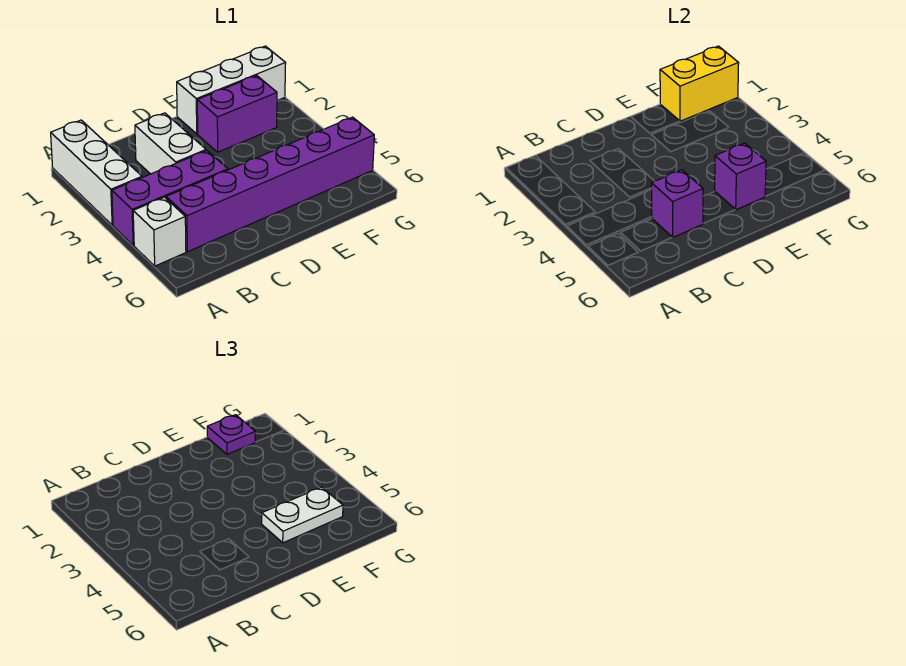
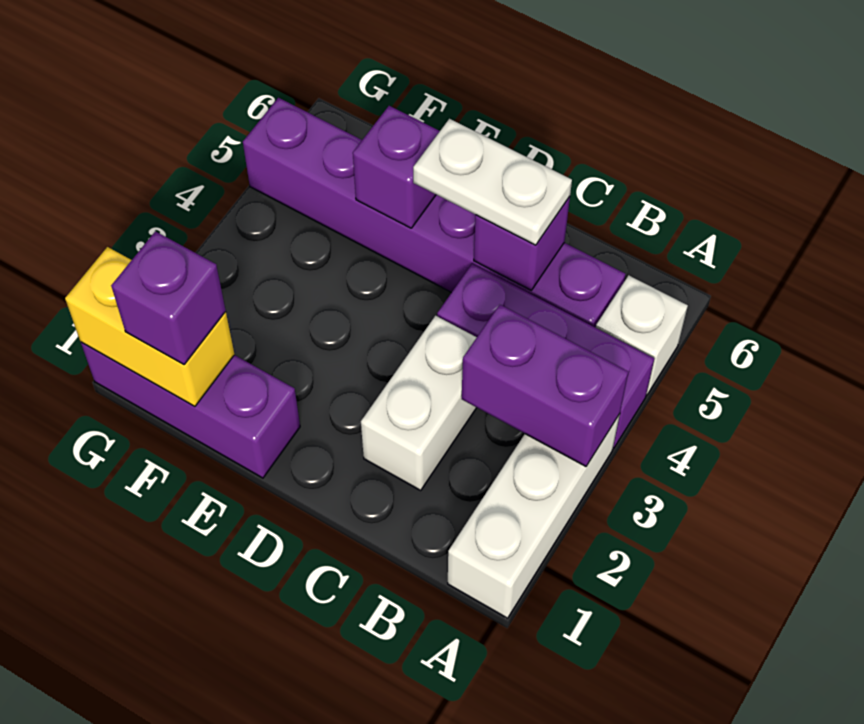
white brick E1:G1 level 1 -> purple brick E1:G1 level 1
purple brick E2:F2 level 1 -> purple brick A3:B3 level 2
white plate E5:F5 level 3 -> white plate C5:D5 level 3
purple plate F1 level 3 -> purple brick F1 level 3

